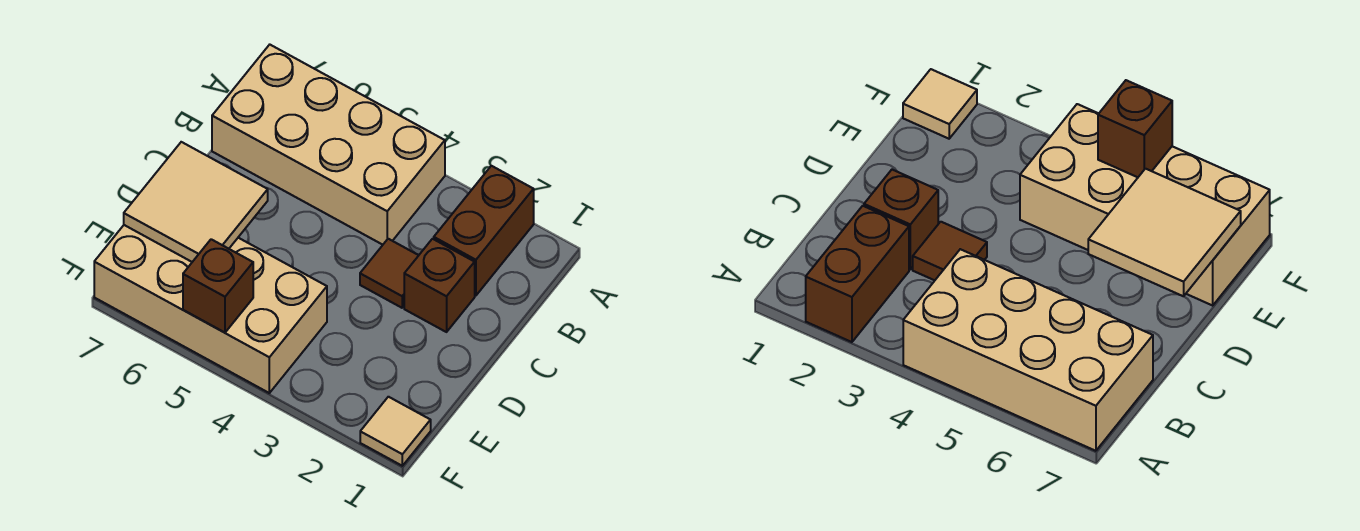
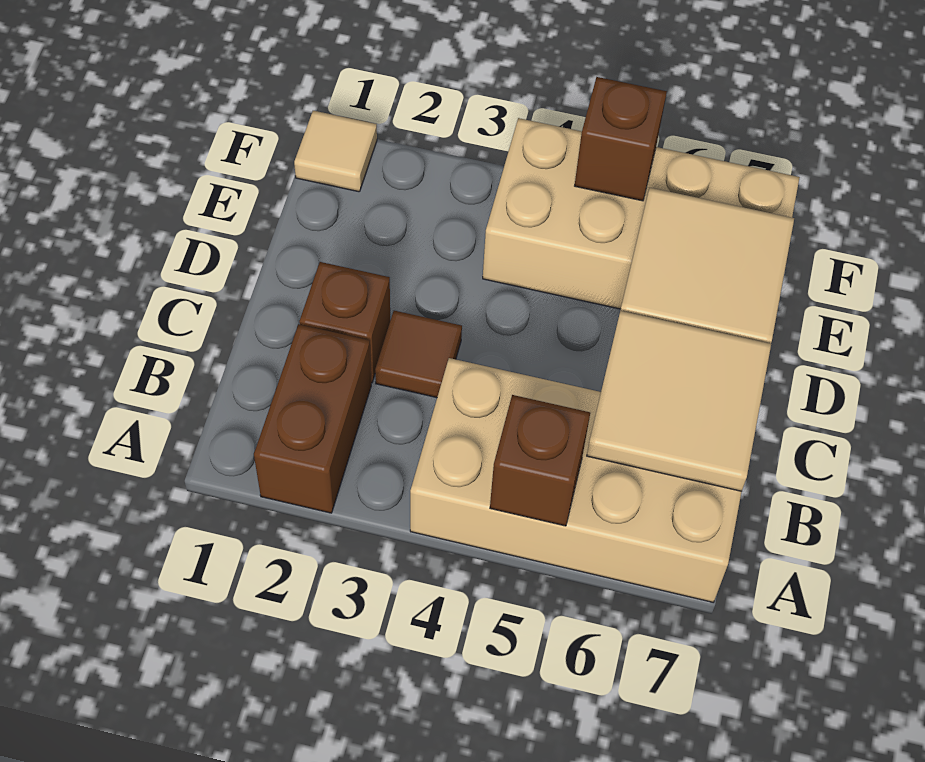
none -> brown brick A5 level 2
none -> tan tile B6:C7 level 2

